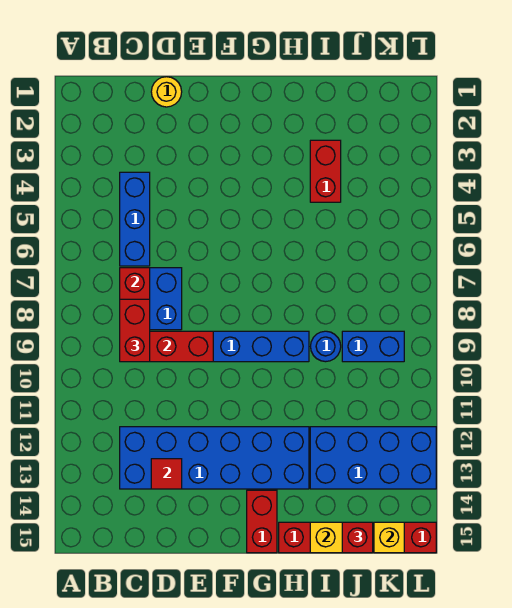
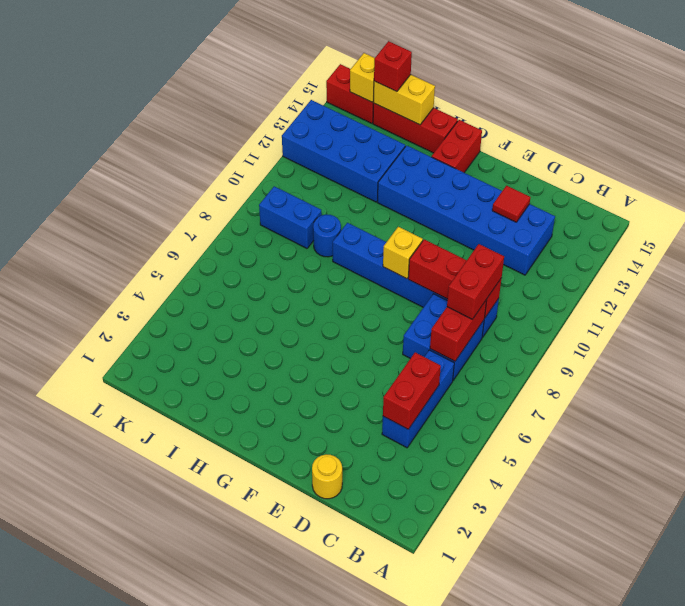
none -> yellow brick F9 level 2
red brick I3:I4 level 1 -> red brick C4:C5 level 2

